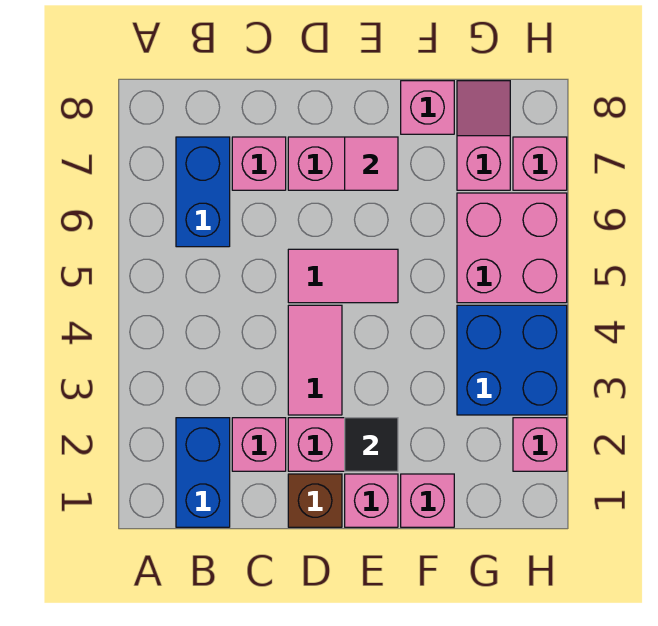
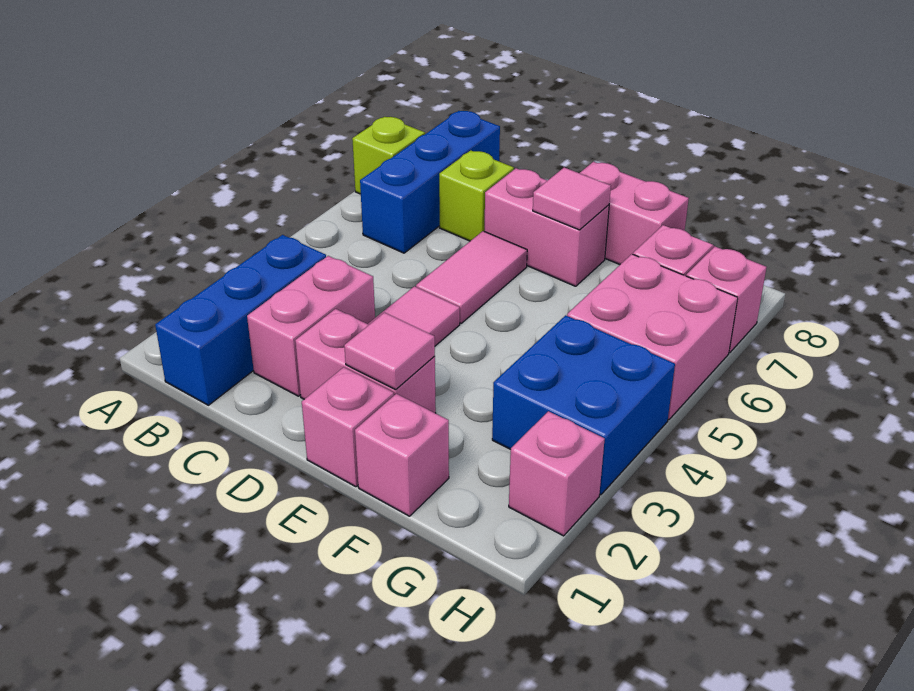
none -> lime brick A7 level 1
blue brick B1:B2 level 1 -> blue brick B1:B3 level 1
blue brick B6:B7 level 1 -> blue brick B6:B8 level 1
pink brick C2 level 1 -> pink brick C2:C3 level 1
pink brick C7 level 1 -> lime brick C7 level 1
brown brick D1 level 1 -> none
pink tile D5:E5 level 1 -> pink tile D5:D6 level 1
black tile E2 level 2 -> pink tile E2 level 2
pink brick F8 level 1 -> pink brick E8:F8 level 1

